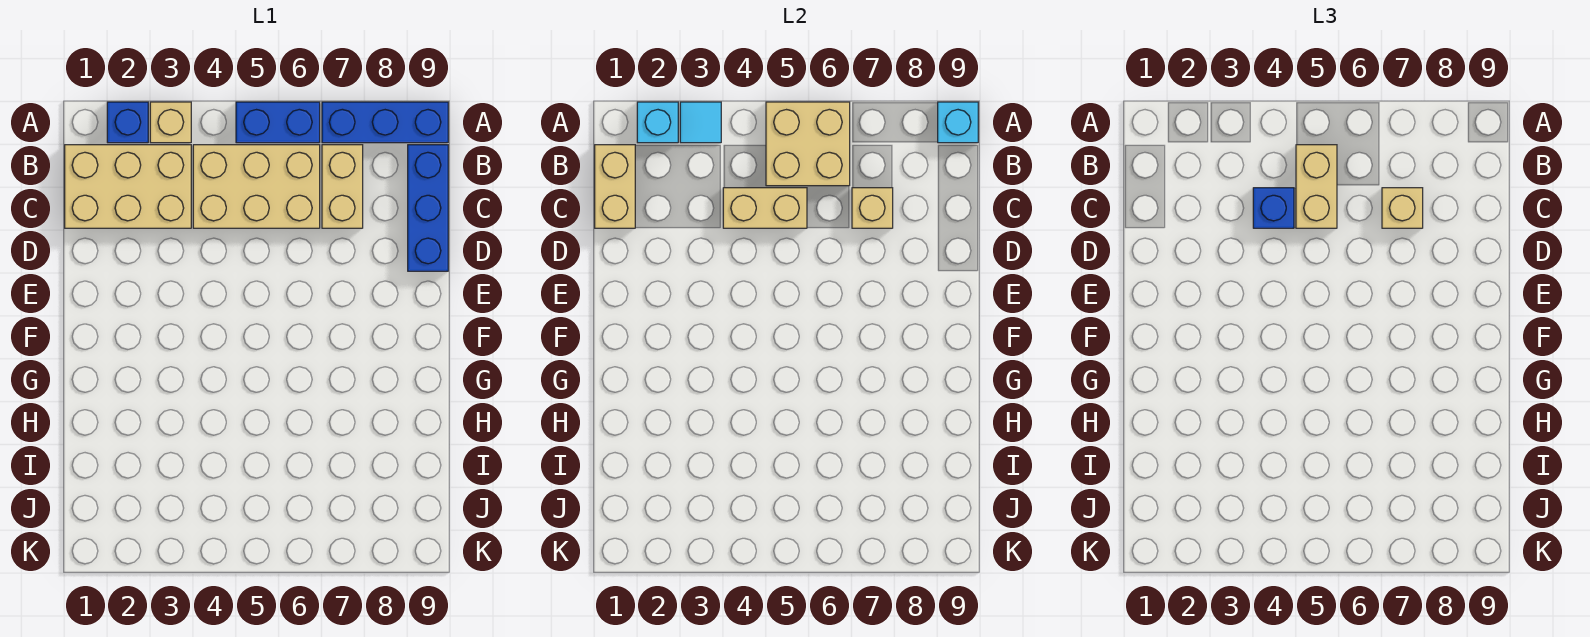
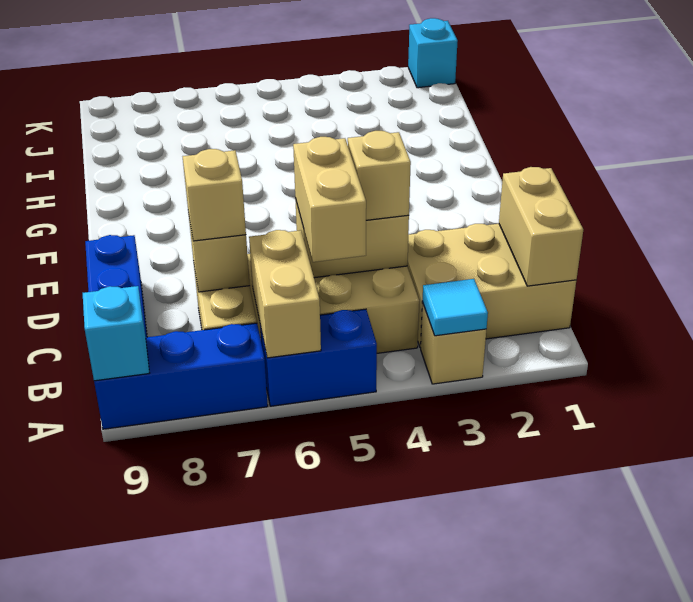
blue brick A2 level 1 -> none
cyan brick A2 level 2 -> cyan brick K1 level 1
tan brick A5:B6 level 2 -> tan brick A6:B6 level 2
blue brick C4 level 3 -> tan brick C4 level 3

